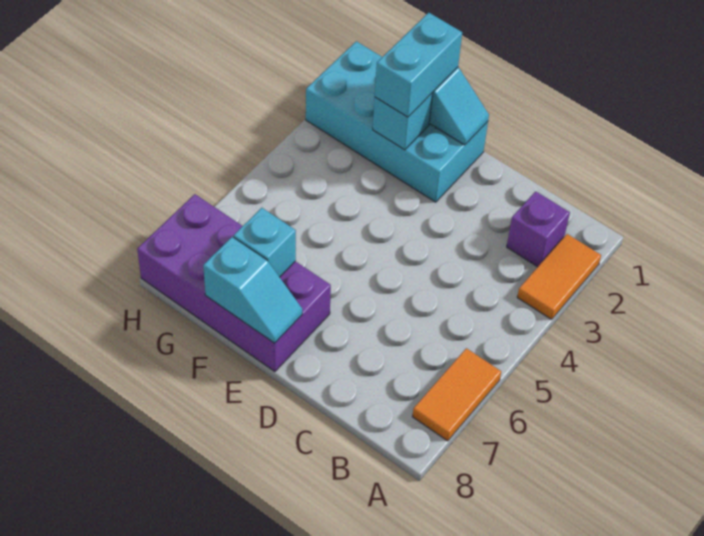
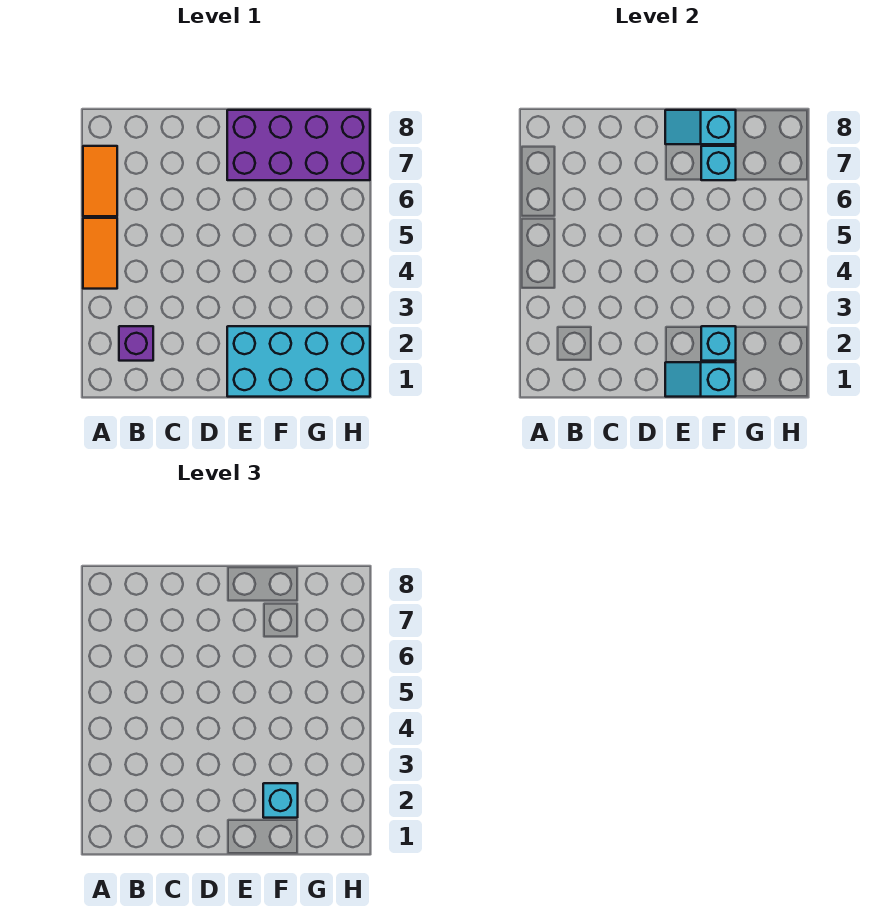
orange tile A2:A3 level 1 -> orange tile A4:A5 level 1
cyan brick F1:F2 level 3 -> cyan brick F2 level 3

